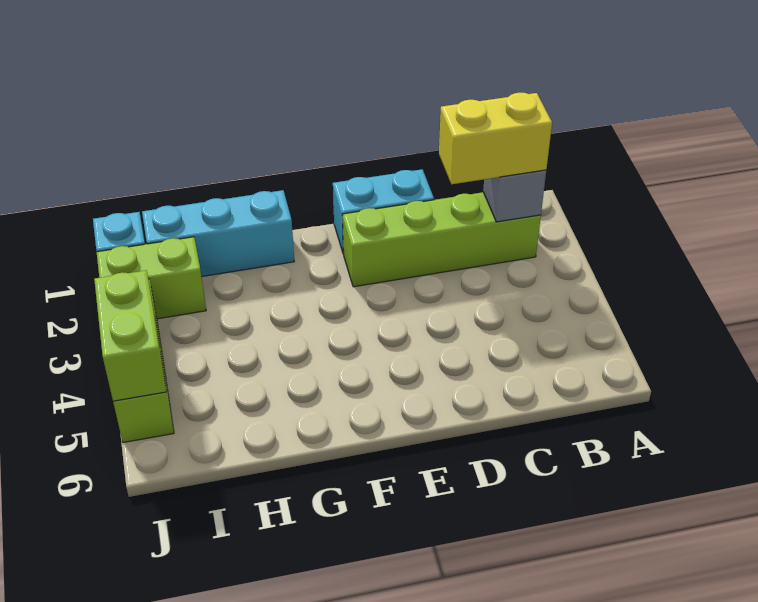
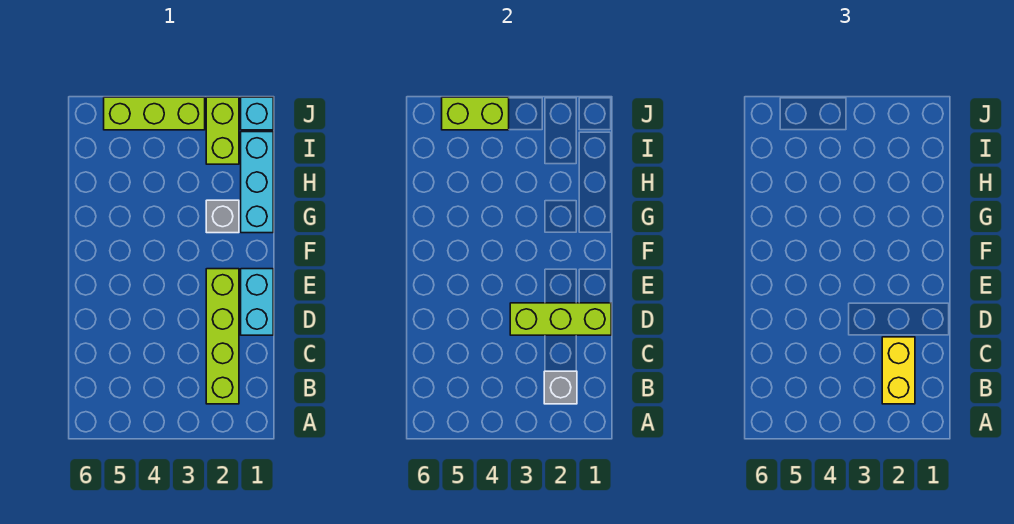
none -> lime brick D1:D3 level 2
none -> grey brick G2 level 1

